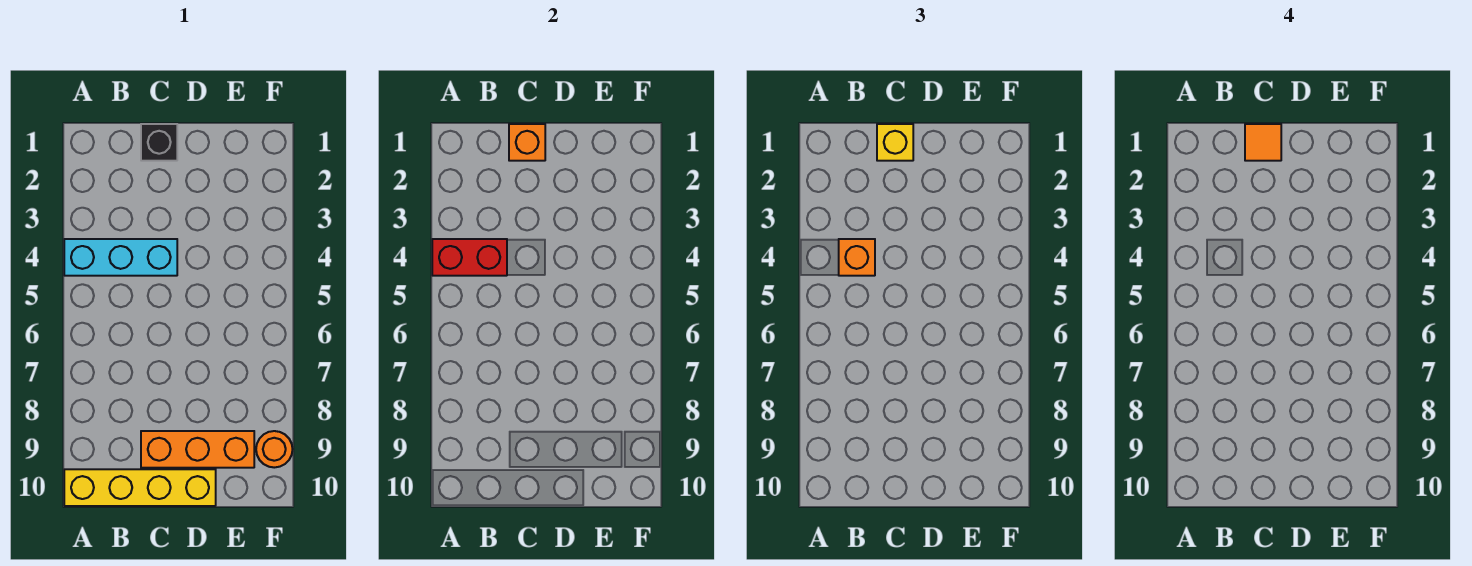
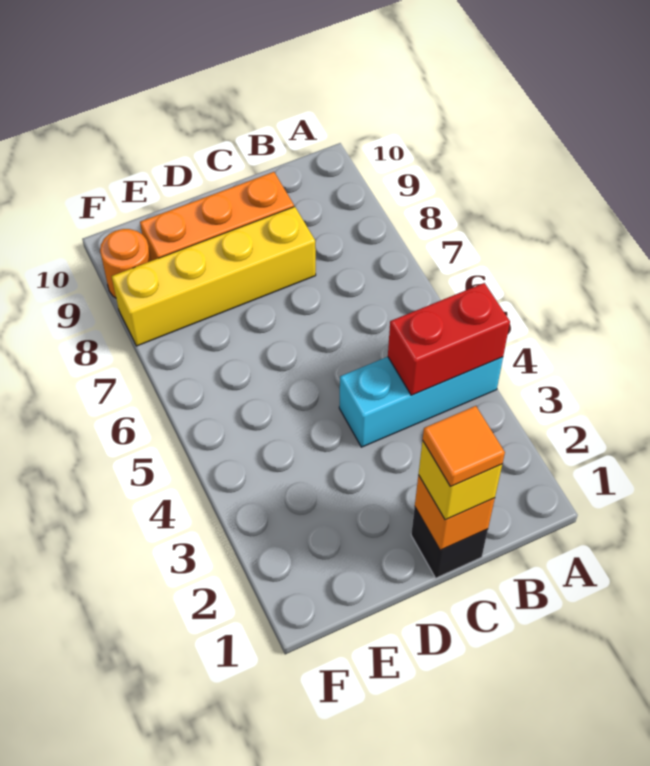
yellow brick A10:D10 level 1 -> yellow brick C8:F8 level 1
orange brick B4 level 3 -> none

